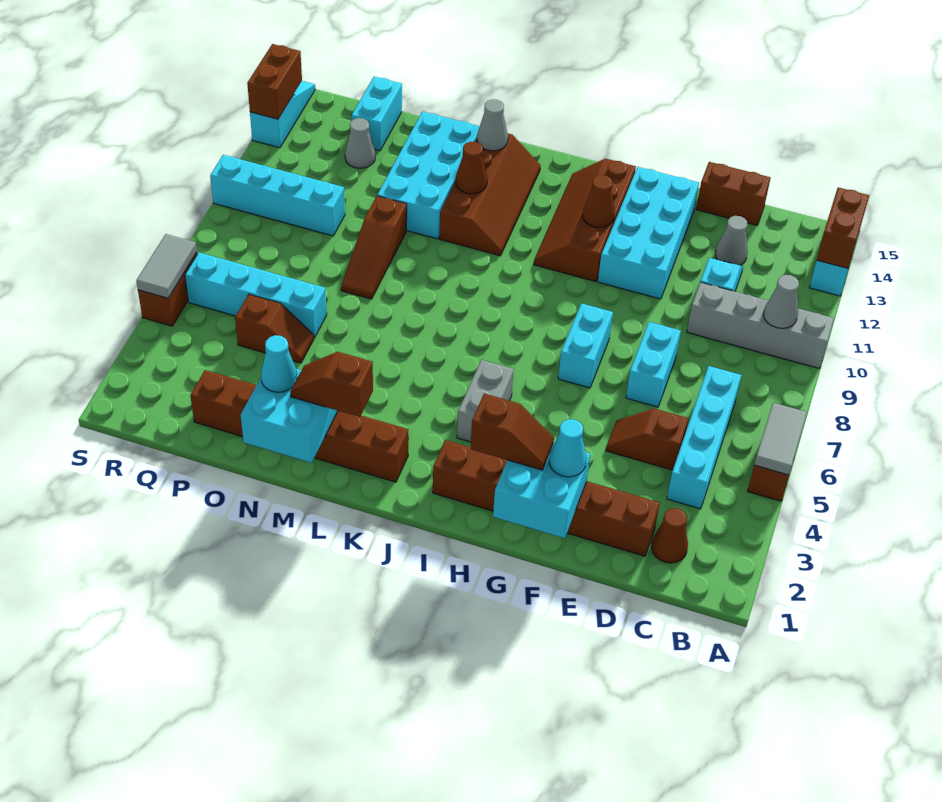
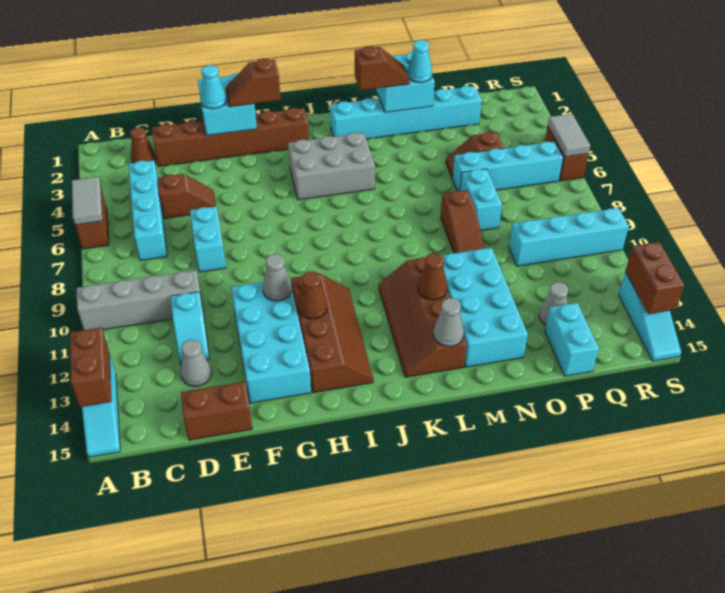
grey cone B10 level 2 -> grey cone G11 level 2
cyan brick G7:G8 level 1 -> cyan brick O7:O8 level 1
grey brick I4:I5 level 1 -> grey brick I4:K5 level 1
brown brick K2:P2 level 1 -> cyan brick K2:P2 level 1
brown slope N8:N10 level 1 top 10 -> brown slope N8:N10 level 1 top 8

